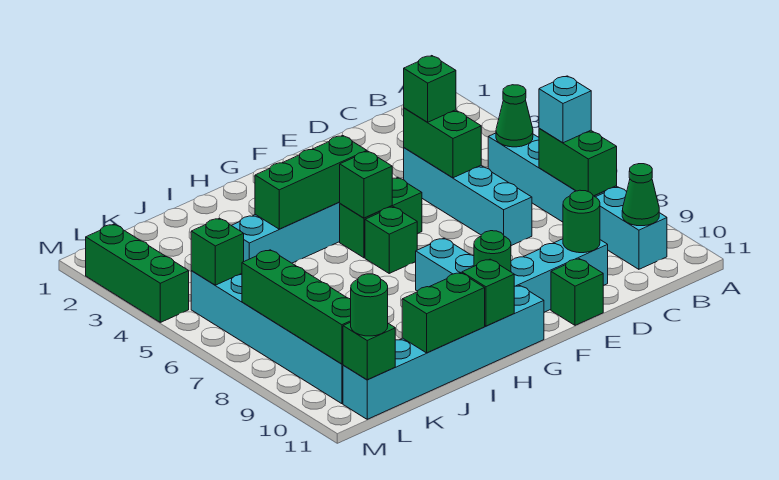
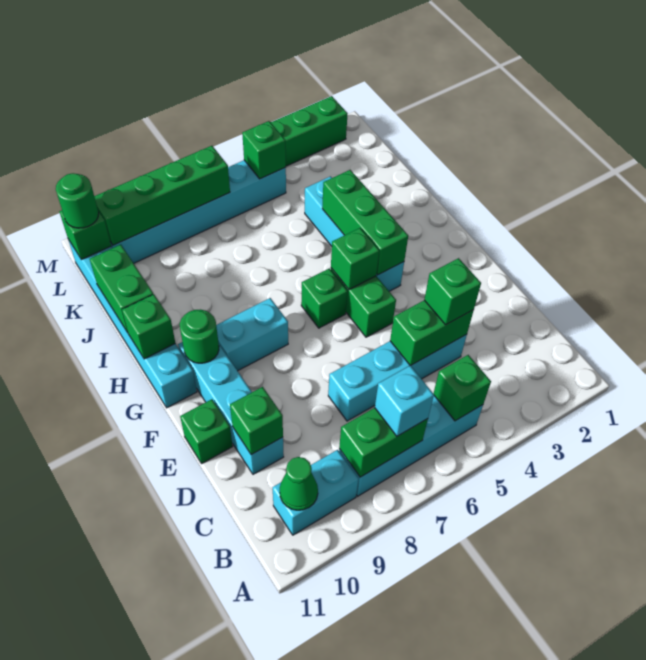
green cone B5 level 2 -> green brick B5 level 2
green round brick D10 level 2 -> green brick D10 level 2

